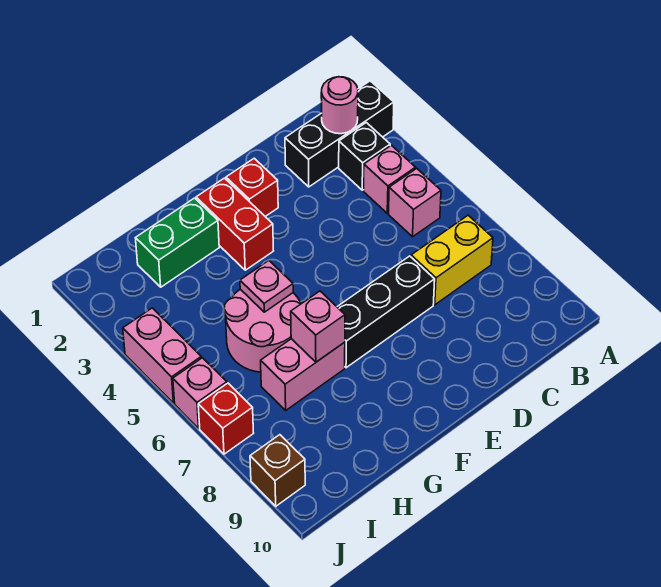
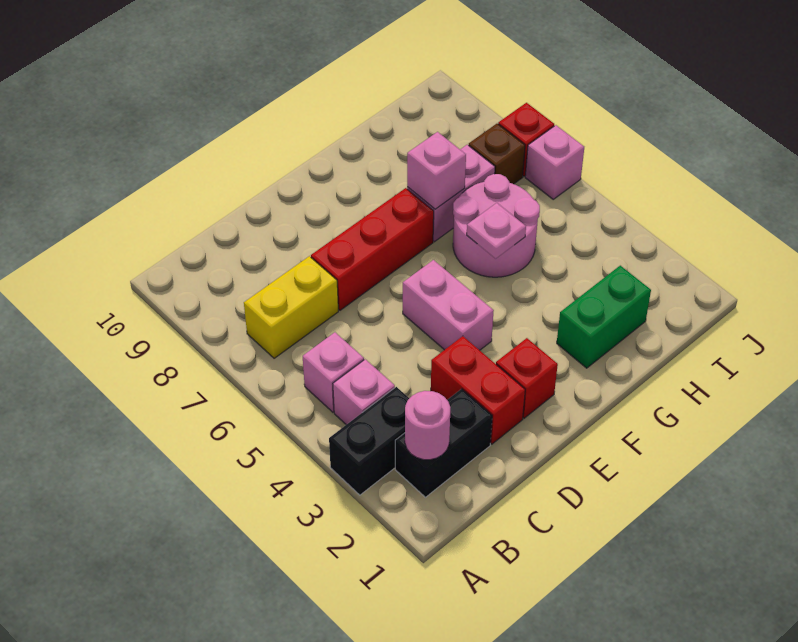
black brick A2:C2 level 1 -> black brick B2:C2 level 1
black brick B3 level 1 -> black brick A3:B3 level 1
black brick D7:F7 level 1 -> red brick D7:F7 level 1
red brick F2:F3 level 1 -> red brick D2:D3 level 1
pink brick J4:J5 level 1 -> pink brick E4:E5 level 1
brown brick J9 level 1 -> brown brick I7 level 1

